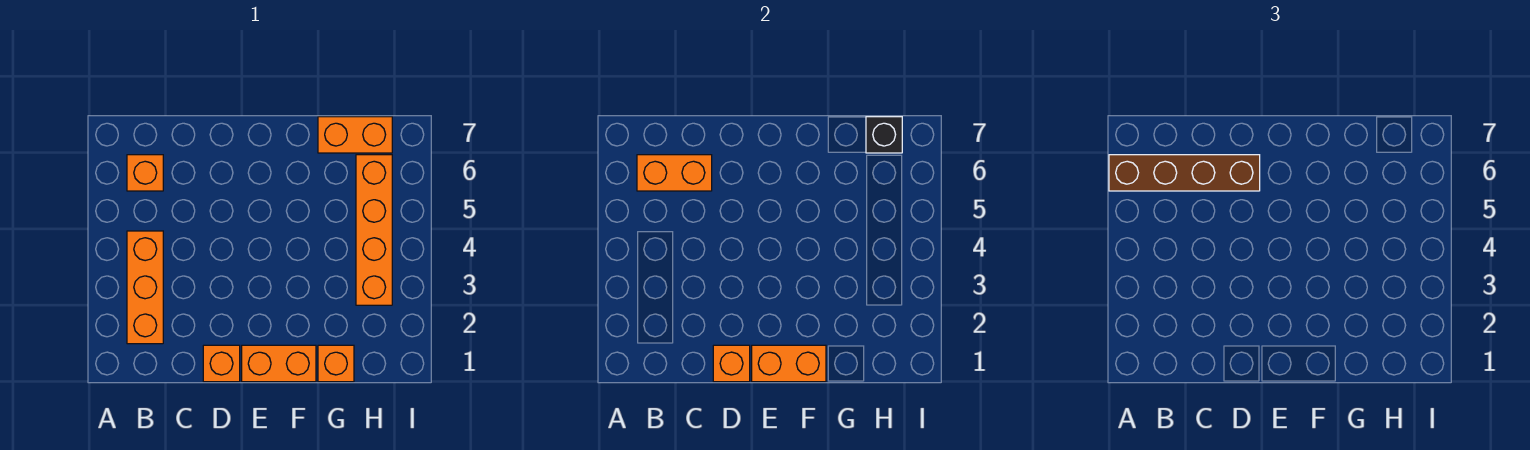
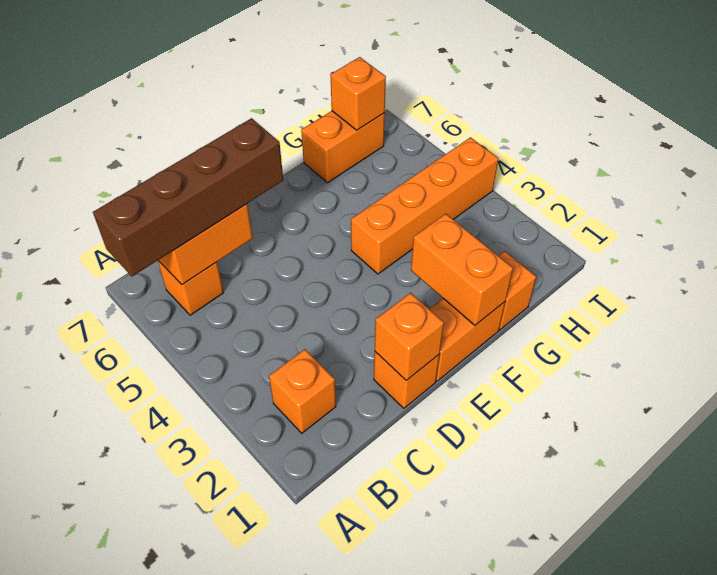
orange brick B2:B4 level 1 -> orange brick B2 level 1
orange brick E1:F1 level 2 -> orange brick F1:F2 level 2
orange brick H3:H6 level 1 -> orange brick F4:I4 level 1
black brick H7 level 2 -> orange brick H7 level 2

